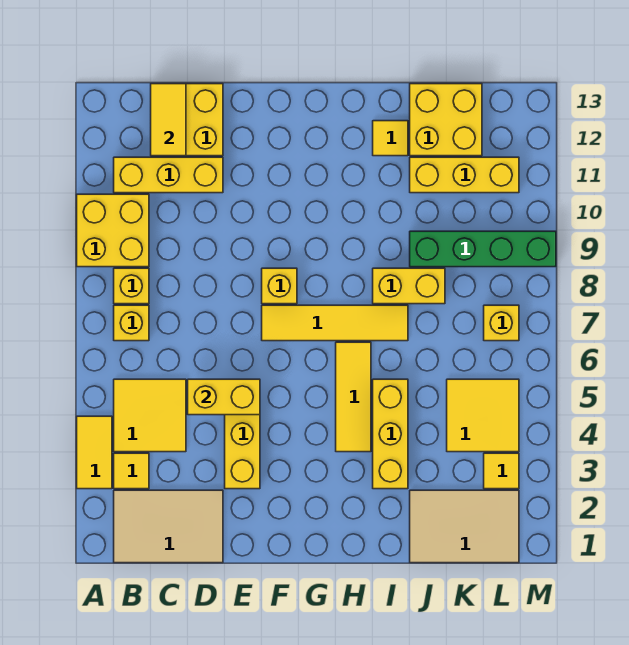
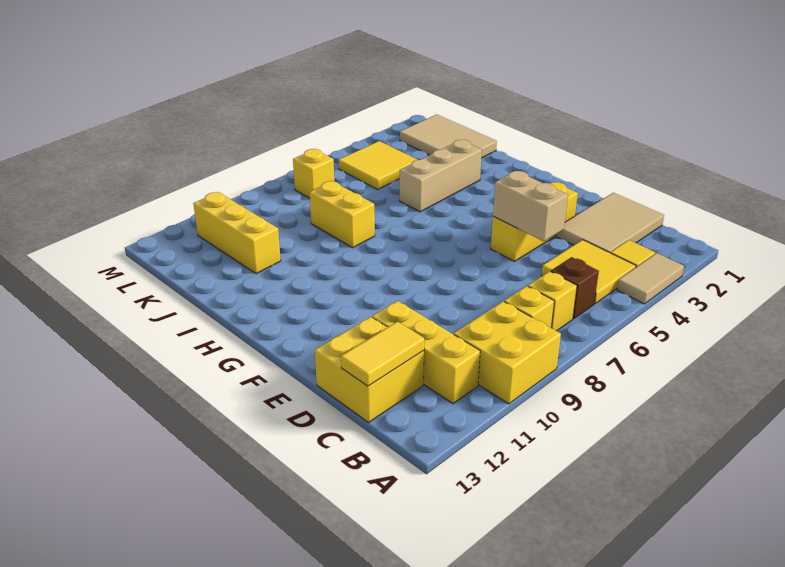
yellow tile A3:A4 level 1 -> tan tile A3:A4 level 1
tan tile B1:D2 level 1 -> tan tile C1:D3 level 1
none -> brown brick B6 level 1
yellow brick D5:E5 level 2 -> tan brick D5:E5 level 2
yellow tile F7:I7 level 1 -> none
yellow brick F8 level 1 -> none
yellow tile H4:H6 level 1 -> none
yellow brick I3:I5 level 1 -> tan brick I3:I5 level 1
yellow tile I12 level 1 -> none
green brick J9:M9 level 1 -> none
yellow brick J12:K13 level 1 -> none
yellow tile L3 level 1 -> none

